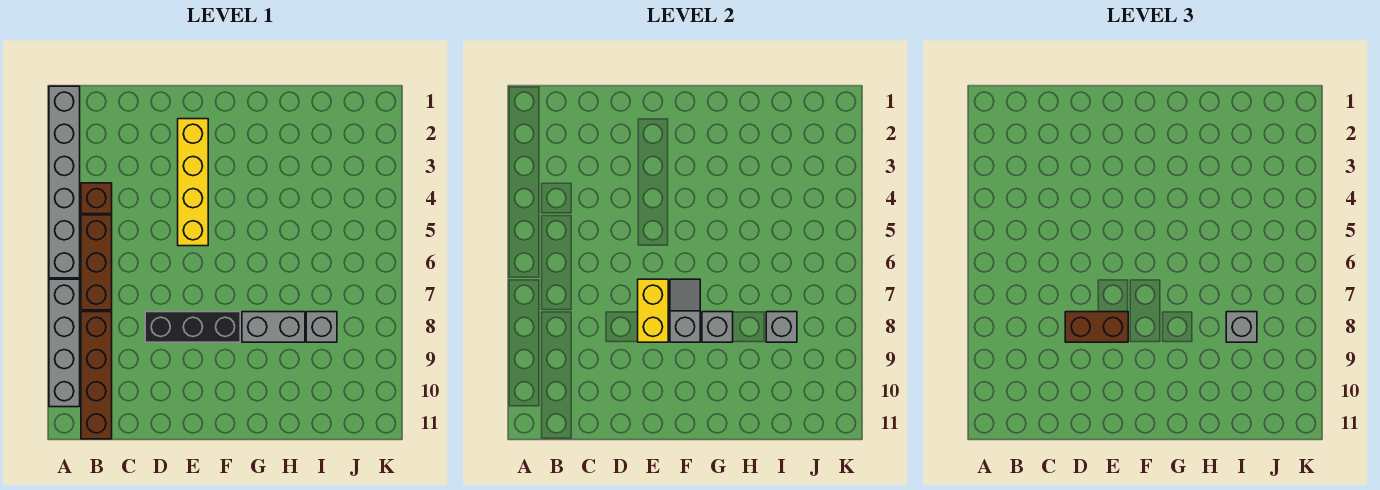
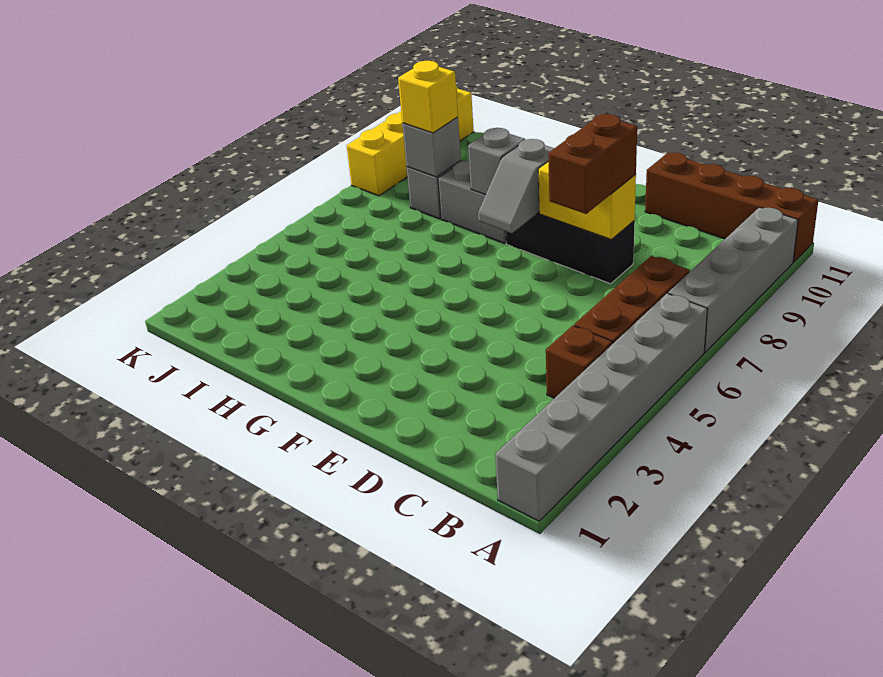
brown brick B8:B11 level 1 -> brown brick A11:D11 level 1
brown brick D8:E8 level 3 -> brown brick D7:D8 level 3
yellow brick E2:E5 level 1 -> yellow brick K8:K11 level 1
yellow brick E7:E8 level 2 -> yellow brick D8:E8 level 2
grey brick I8 level 3 -> yellow brick I8 level 3

